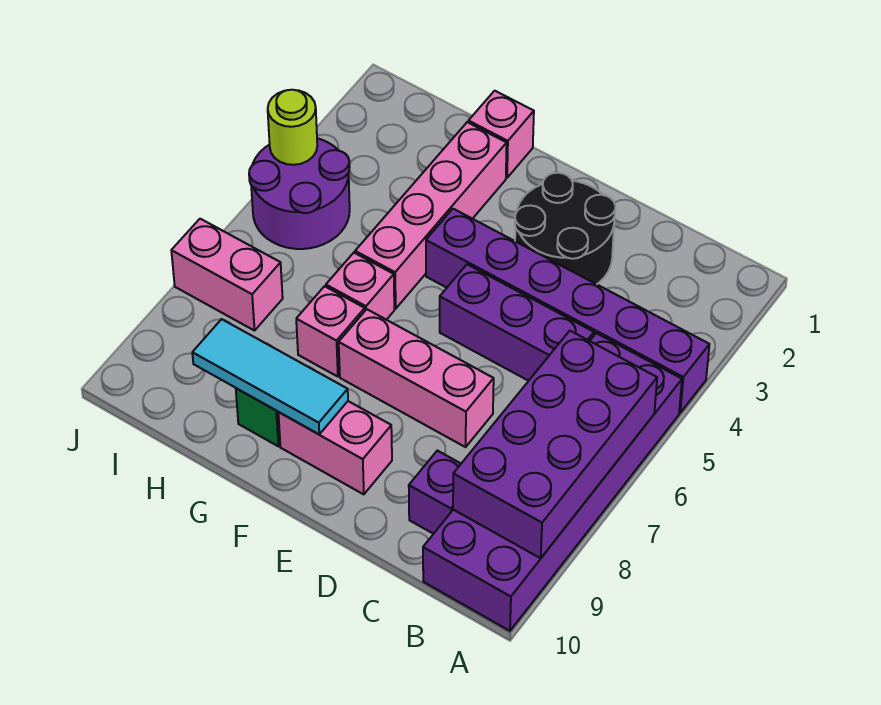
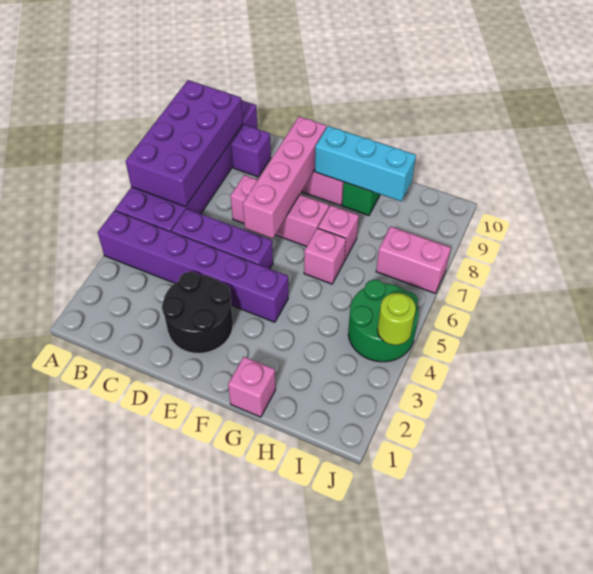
cyan tile F9:H9 level 2 -> cyan brick F9:H9 level 2
pink brick G2:G5 level 1 -> pink brick E6:E9 level 2
purple round brick I4:J5 level 1 -> green round brick I4:J5 level 1

